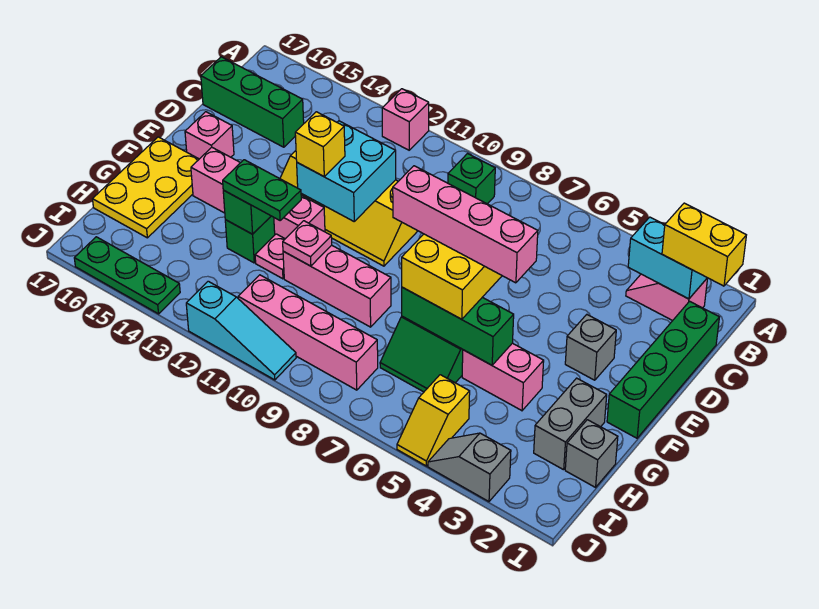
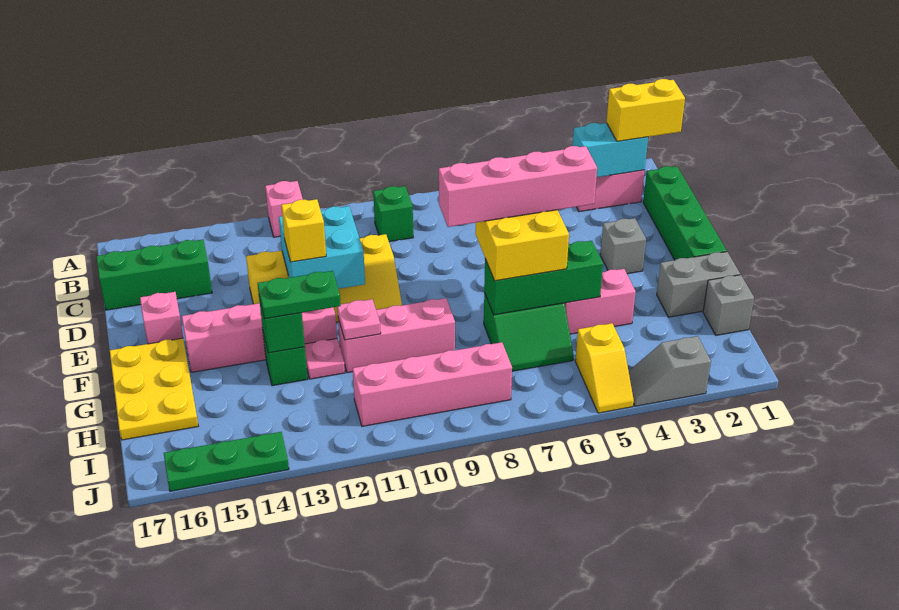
grey brick G2:H2 level 1 -> grey brick G1:G2 level 1
cyan slope J10:J12 level 1 top 12 -> none

